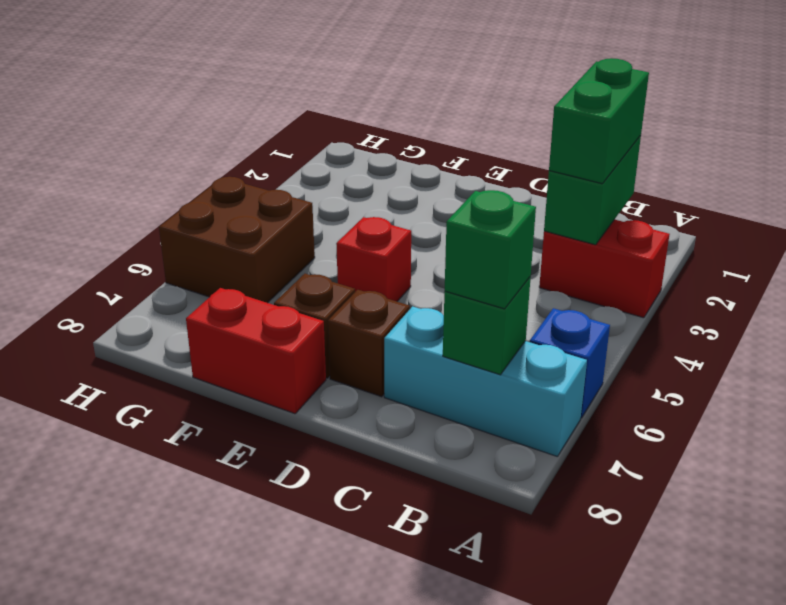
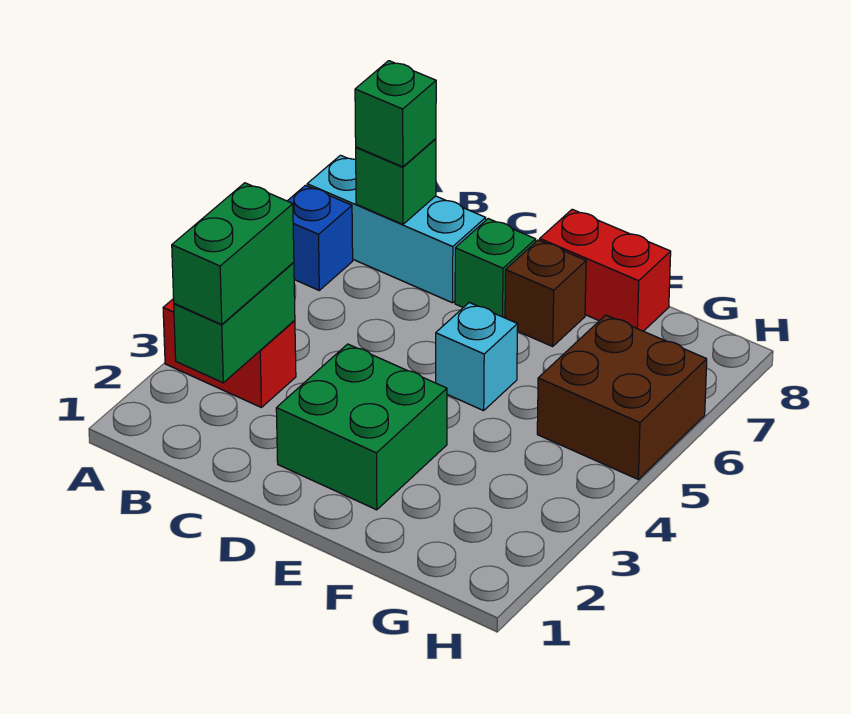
none -> green brick D2:E3 level 1
brown brick D7 level 1 -> green brick D7 level 1
red brick E5 level 1 -> cyan brick E5 level 1

